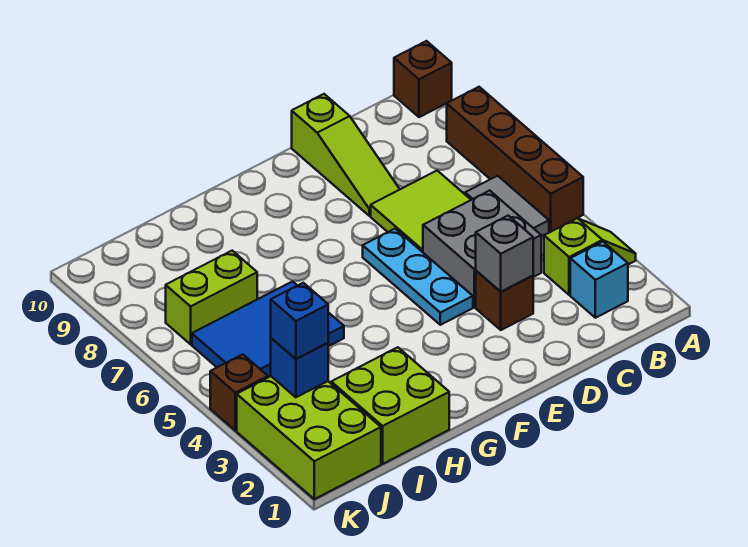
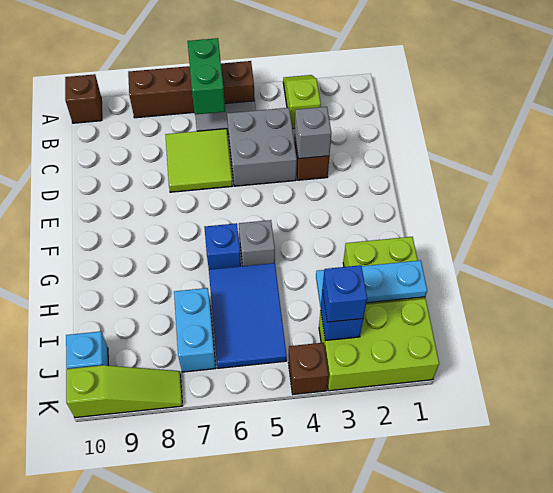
none -> green brick A6:B6 level 2
cyan brick B2 level 1 -> cyan brick J10 level 1
lime slope D8:D10 level 1 top 10 -> lime slope K8:K10 level 1 top 10
cyan plate E4:E6 level 1 -> cyan plate I1:I3 level 2
none -> grey brick G5 level 1
none -> blue brick G6 level 1
lime brick I7:J7 level 1 -> cyan brick I7:J7 level 1

